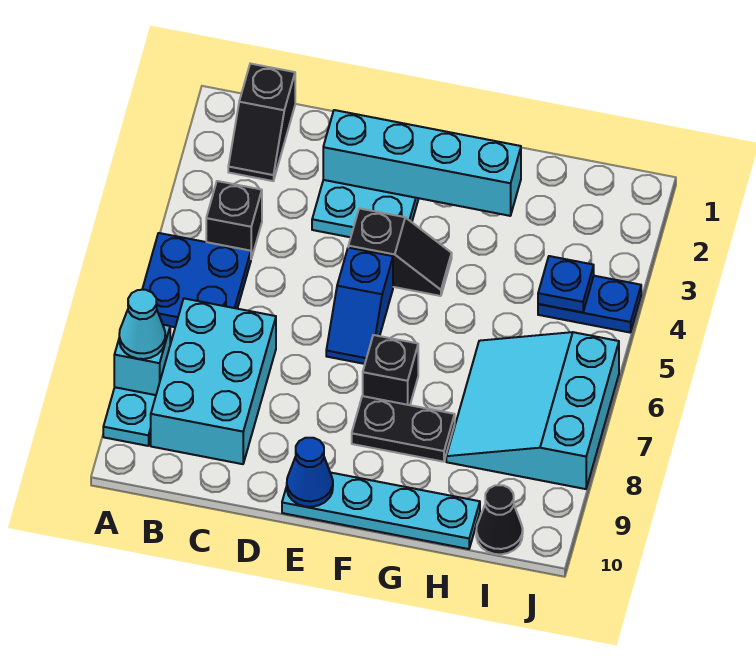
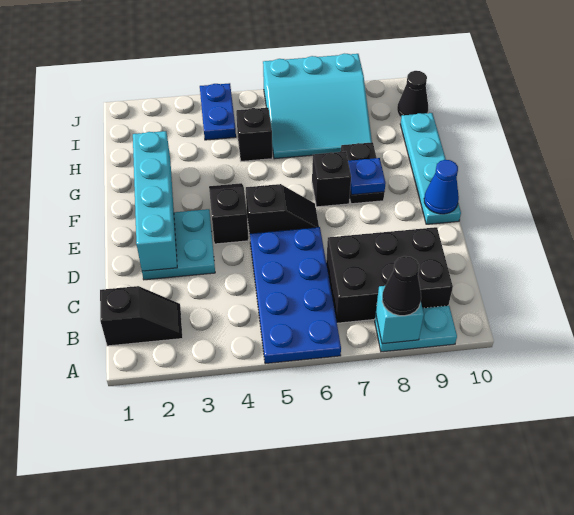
blue plate A5:B6 level 1 -> blue plate A5:D6 level 1
cyan cone A8 level 3 -> black cone A8 level 3
black brick B4 level 1 -> black brick H5 level 1
cyan brick B7:C9 level 1 -> black brick B7:C9 level 1
blue slope E5:E6 level 1 top 5 -> black slope E5:E6 level 1 top 5
blue plate I4 level 2 -> blue plate F8 level 2

